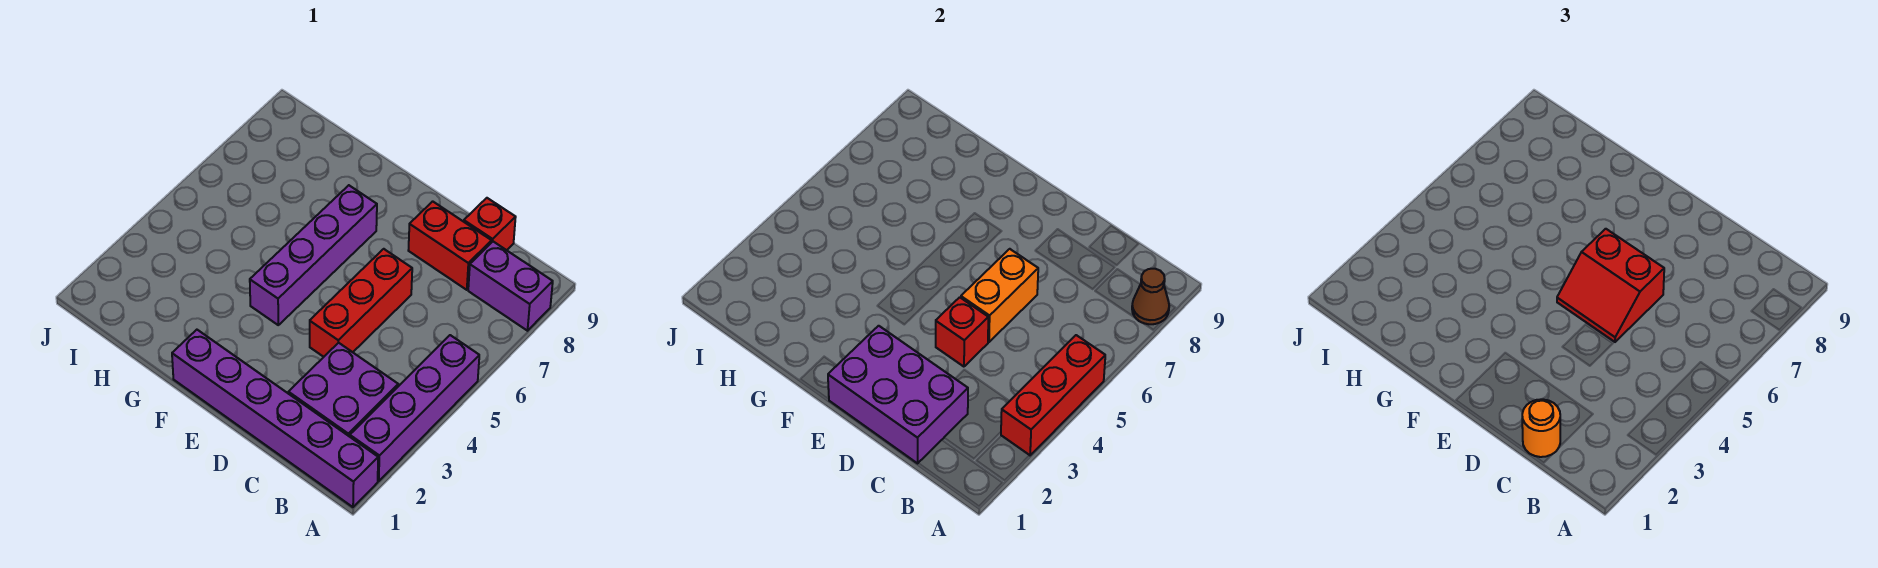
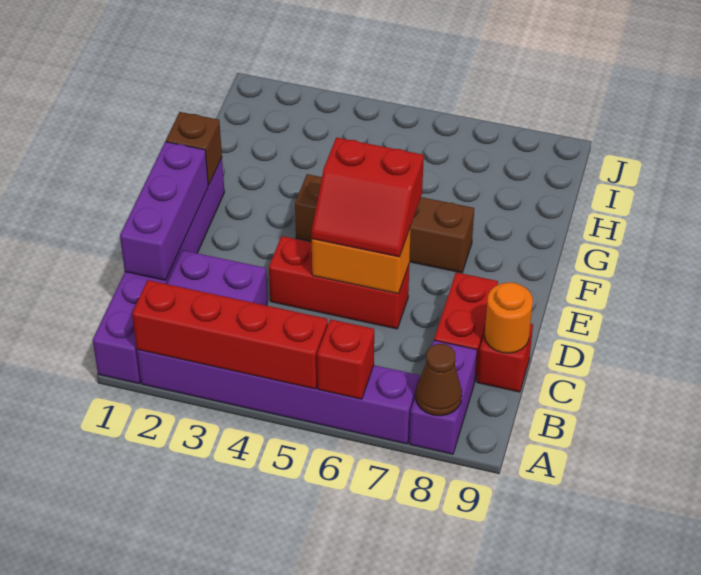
purple brick A2:A5 level 1 -> purple brick A2:A7 level 1
red brick A3:A5 level 2 -> red brick A2:A5 level 2
purple brick C1:E2 level 2 -> purple brick C1:E1 level 2
orange round brick C1 level 3 -> orange round brick C9 level 2
red brick D4 level 2 -> red brick A6 level 2
red slope D5:E6 level 3 top 6 -> red slope D5:E6 level 3 top E
none -> brown brick F1 level 2
purple brick F4:F7 level 1 -> brown brick F4:F7 level 1

